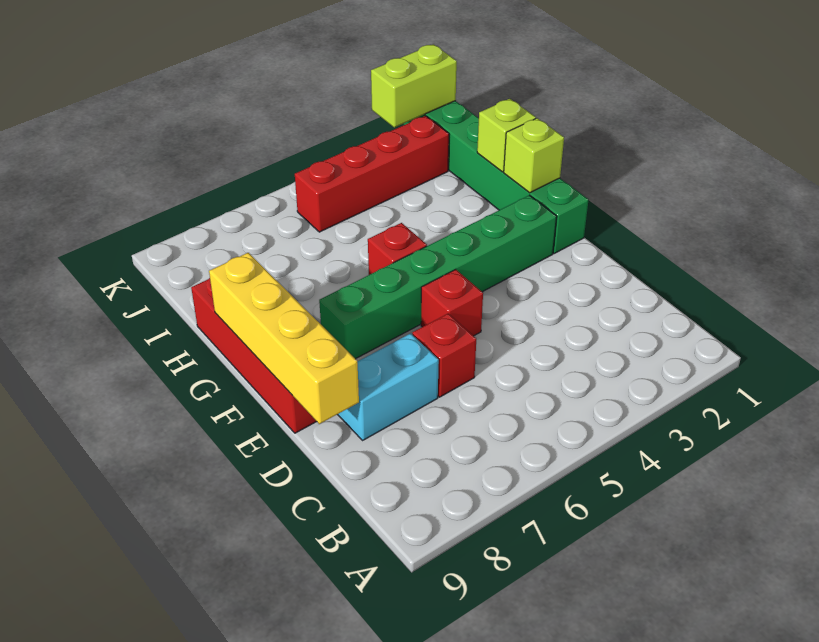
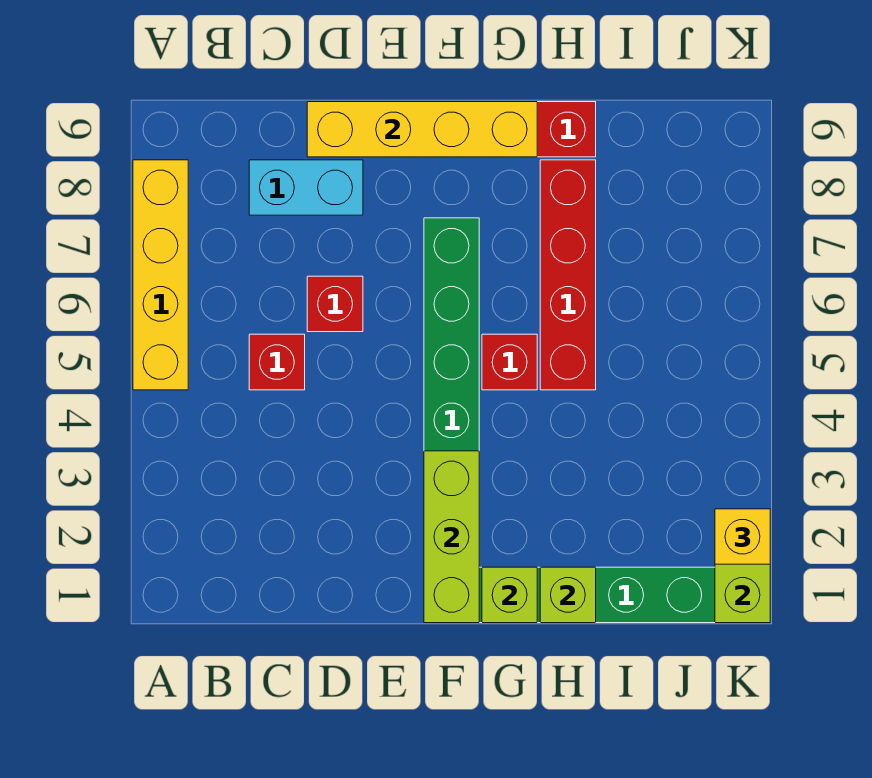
none -> yellow brick A5:A8 level 1
cyan brick D7:D8 level 1 -> cyan brick C8:D8 level 1
red brick E5 level 1 -> red brick C5 level 1
none -> lime brick F1:F3 level 2
red brick J2:J5 level 1 -> red brick H5:H8 level 1
none -> yellow brick K2 level 3

